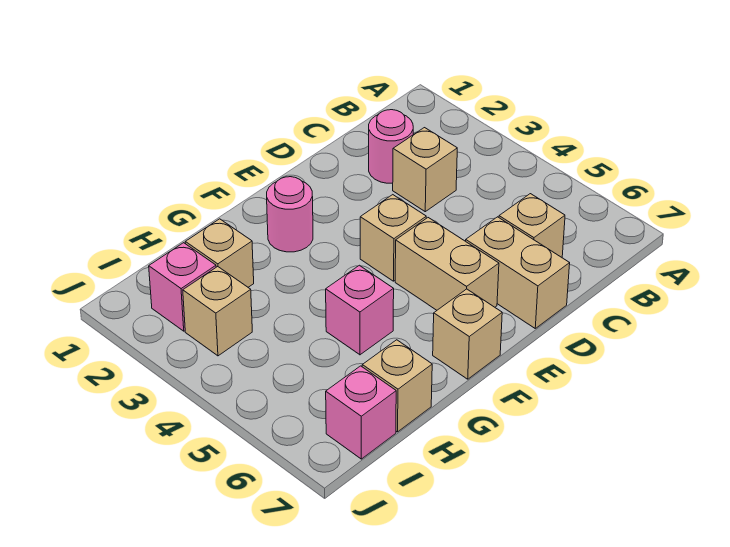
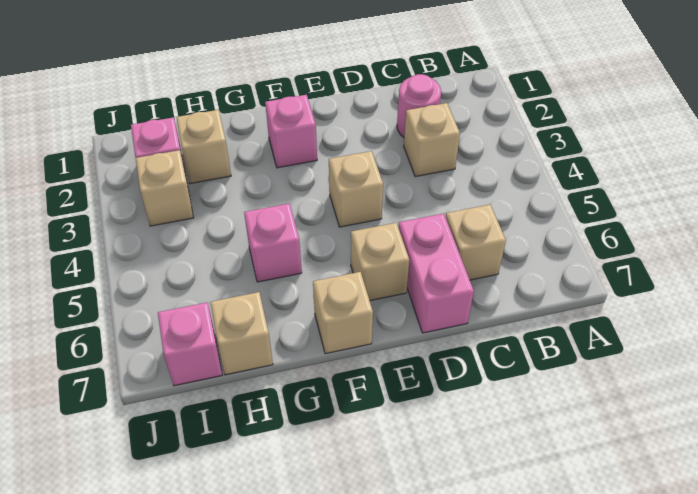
tan brick D6:D7 level 1 -> pink brick D6:D7 level 1
tan brick E5:E6 level 1 -> tan brick E6 level 1
pink round brick F2 level 1 -> pink brick F2 level 1

